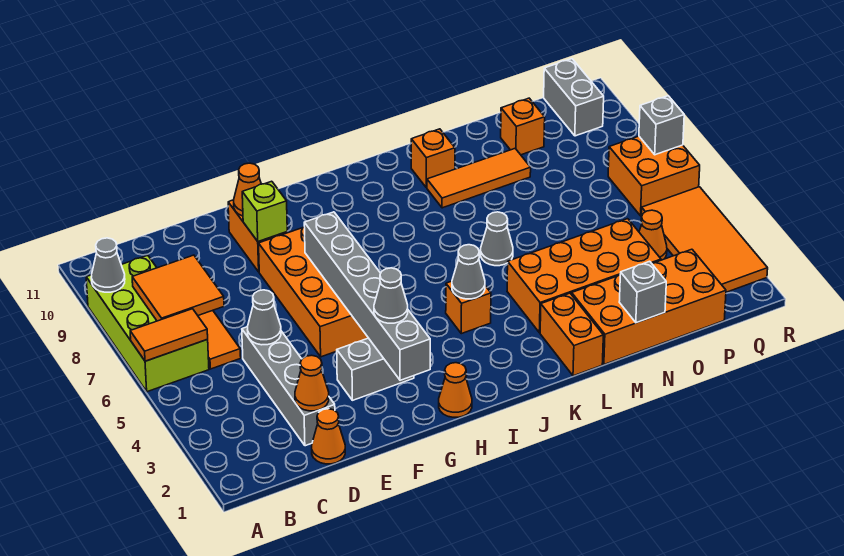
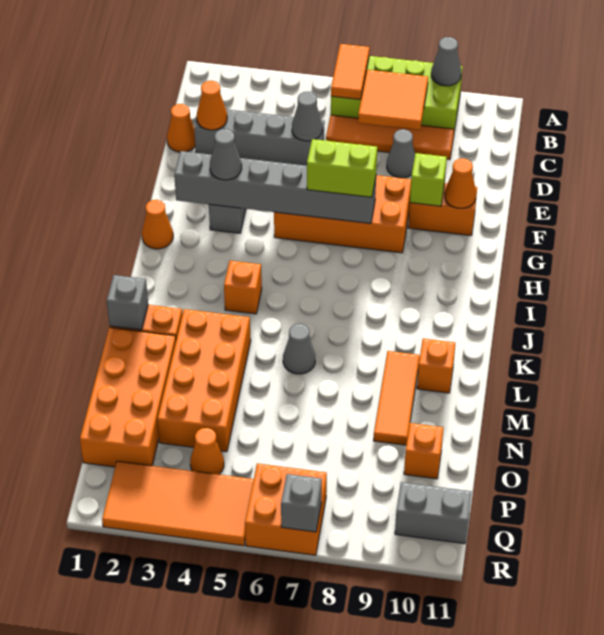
none -> lime brick G6:G7 level 3
grey cone J4 level 2 -> grey cone D8 level 1
grey brick N1 level 2 -> grey brick L1 level 2

